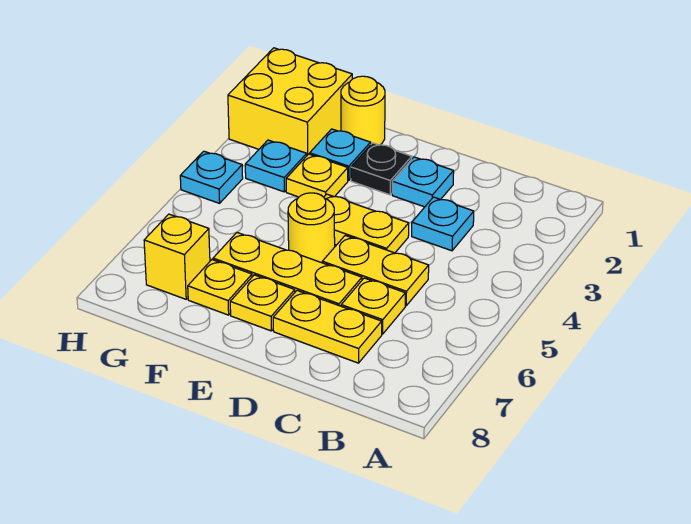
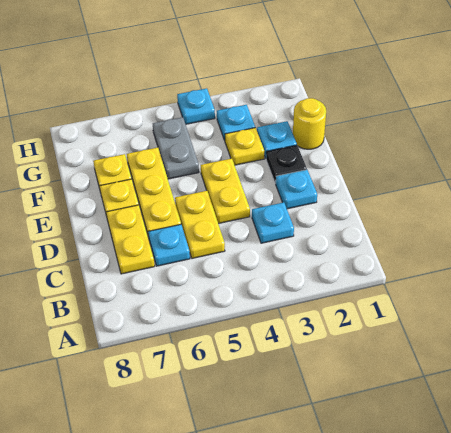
yellow plate C6 level 1 -> cyan plate C6 level 1
yellow round brick E5 level 1 -> none
none -> grey plate F5:G5 level 1
yellow brick G1:H2 level 1 -> none
yellow brick G7 level 1 -> none

